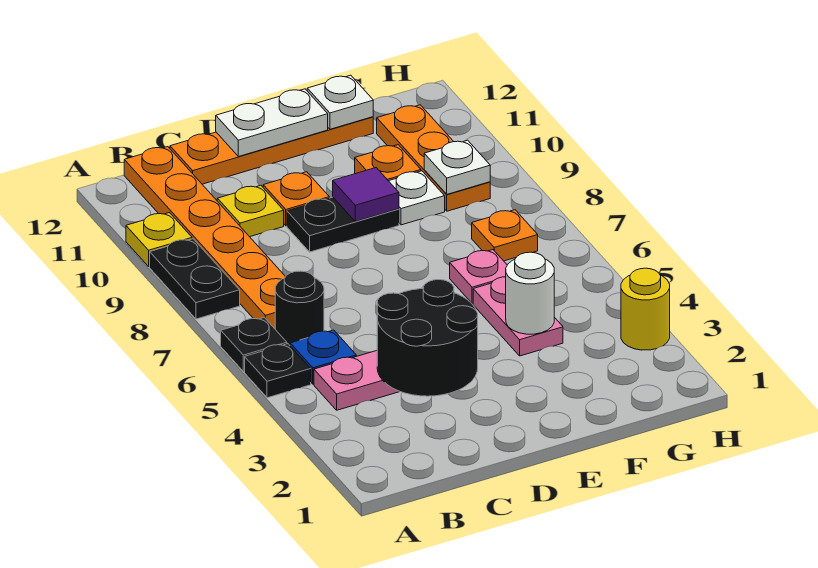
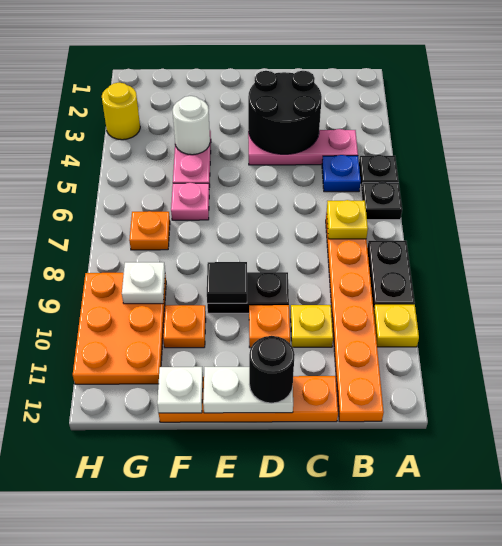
black round brick B6 level 1 -> black round brick D12 level 3
none -> yellow plate B7 level 2
purple tile E9 level 2 -> black tile E9 level 2
white plate F9 level 1 -> none
orange plate G9:G11 level 1 -> orange plate G9:H11 level 1

